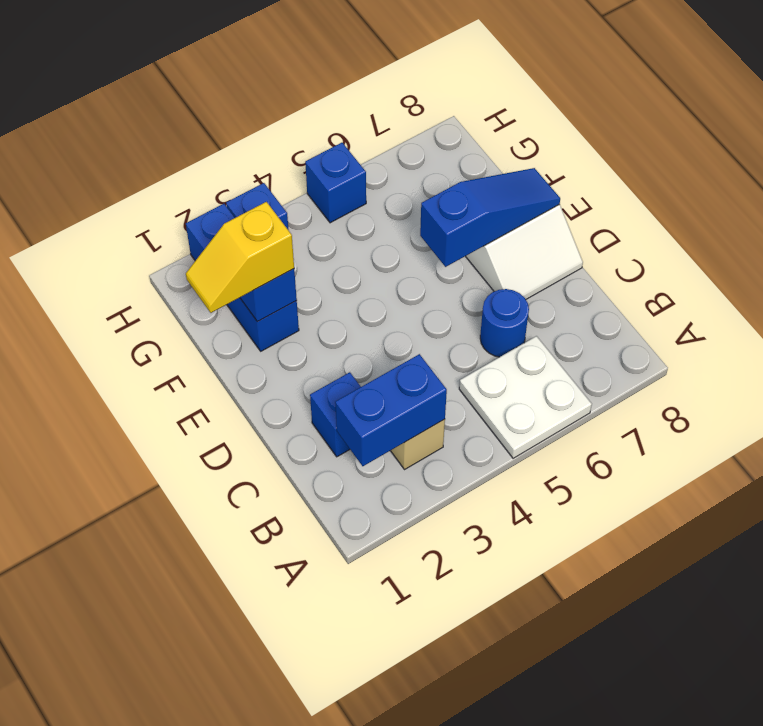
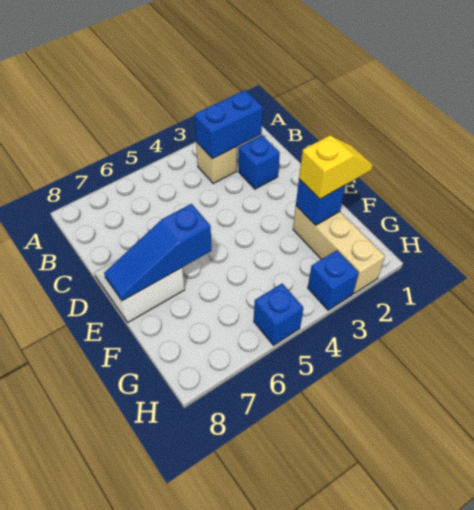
white plate A5:B6 level 1 -> none
blue round brick C6 level 1 -> none
blue brick F2:H2 level 1 -> tan brick F2:H2 level 1

